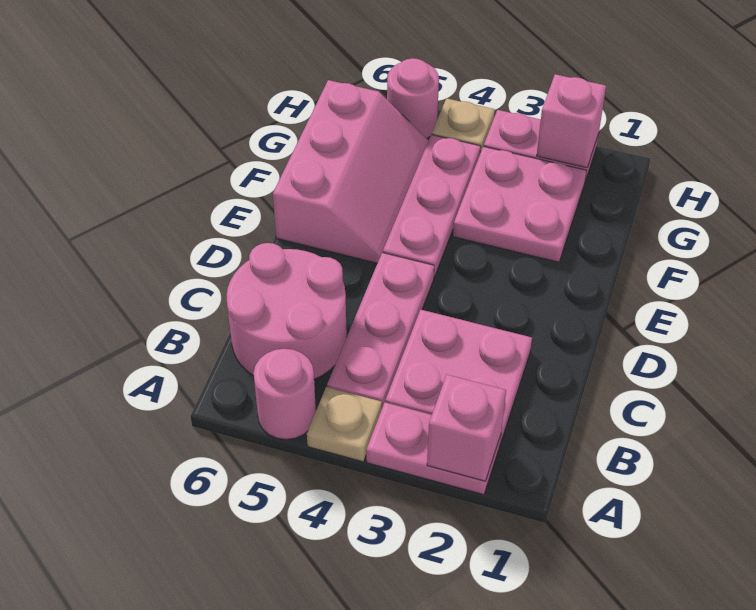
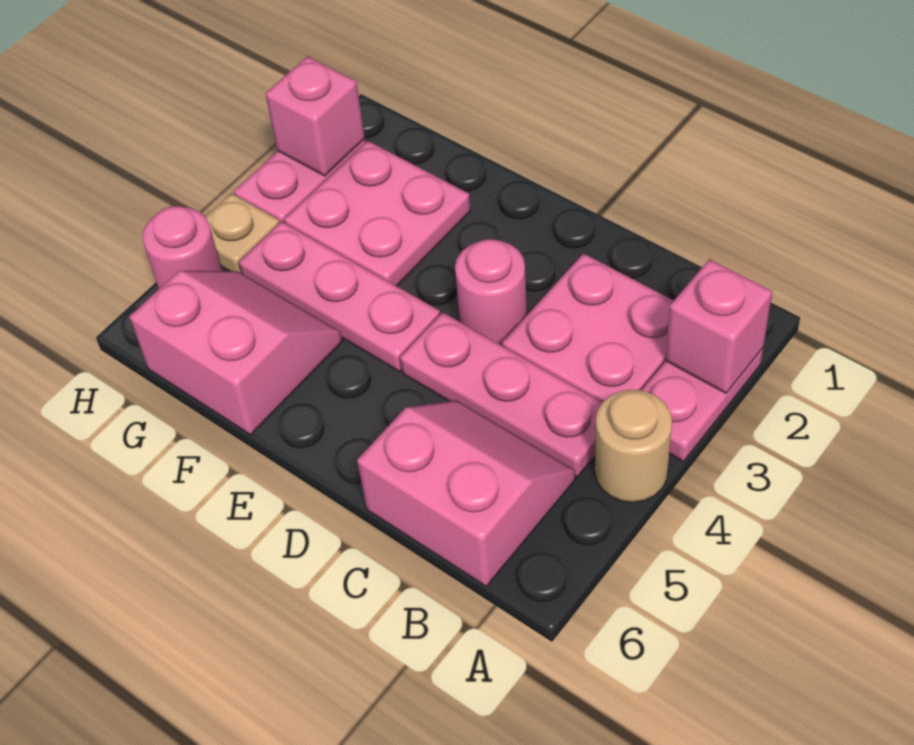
tan plate A4 level 1 -> tan round brick A4 level 1
pink round brick A5 level 1 -> pink round brick D3 level 1
pink round brick B5:C6 level 1 -> pink slope B5:C6 level 1 top 6
pink slope E5:G6 level 1 top 6 -> pink slope F5:G6 level 1 top 6

